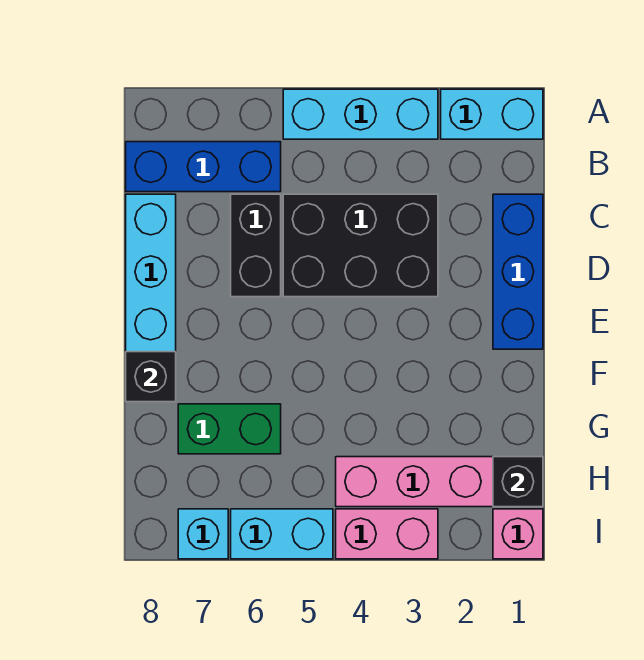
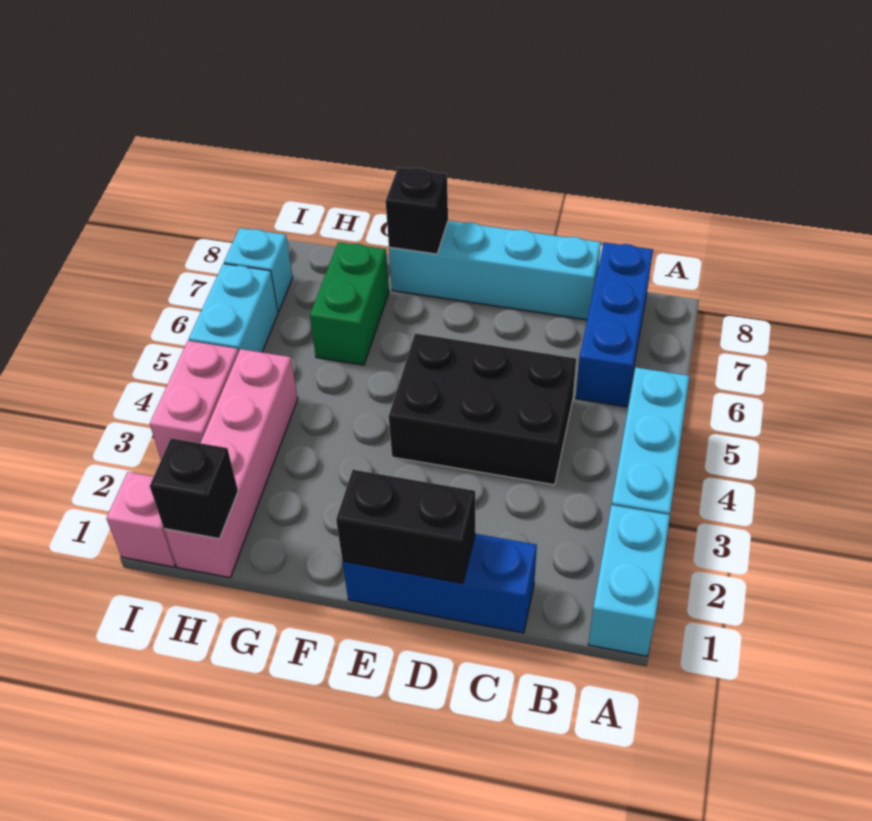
black brick C3:D5 level 1 -> black brick C4:E5 level 1
black brick C6:D6 level 1 -> black brick D1:E1 level 2

